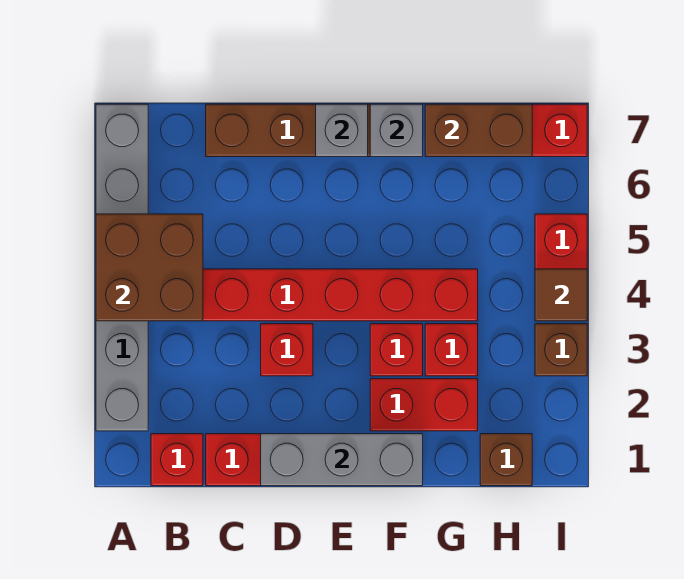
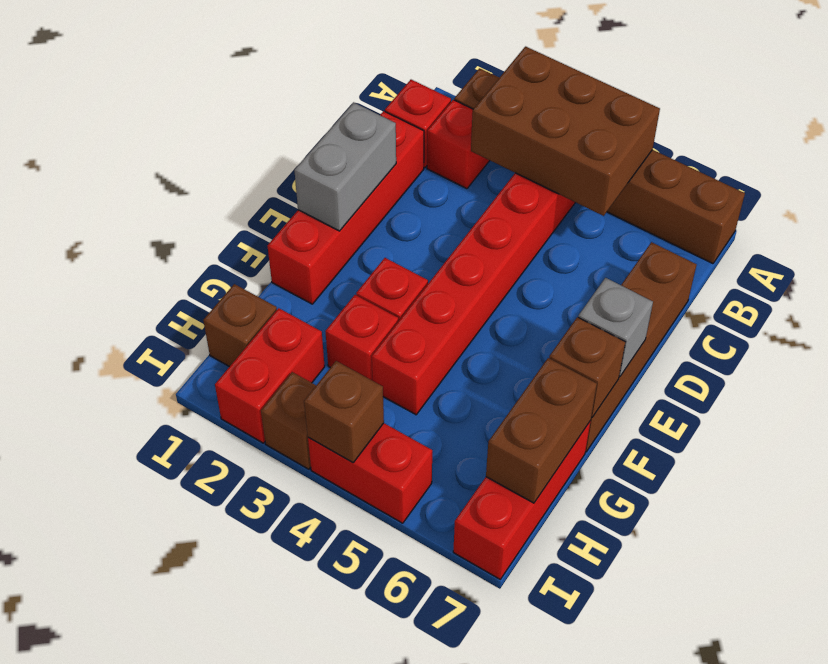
grey brick A2:A7 level 1 -> brown brick A2:A7 level 1
brown brick A4:B5 level 2 -> brown brick A3:B5 level 2
grey brick D1:F1 level 2 -> grey brick D1:E1 level 2
red brick D3 level 1 -> red brick B2 level 1
red brick F2:G2 level 1 -> red brick H2:I2 level 1
grey brick F7 level 2 -> brown brick F7 level 2
brown tile I4 level 2 -> brown brick I4 level 2

